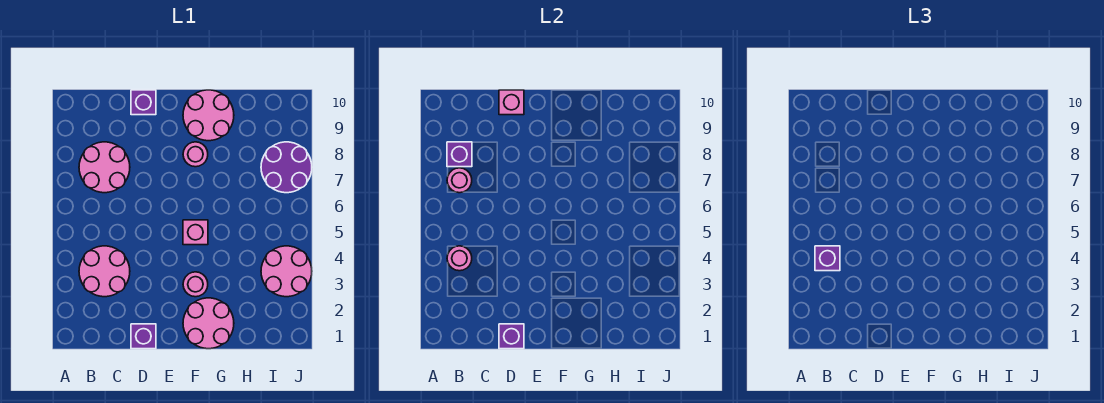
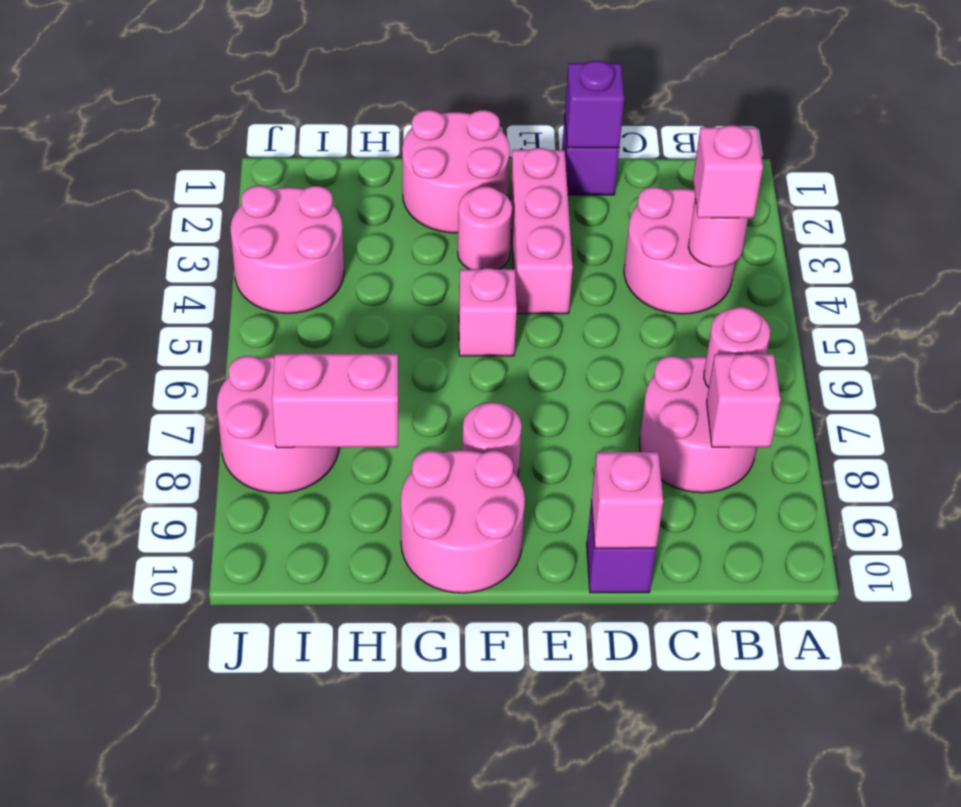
purple brick B4 level 3 -> pink brick B4 level 3
purple brick B8 level 2 -> pink brick B8 level 2
none -> pink brick E2:E4 level 1
none -> pink brick H8:I8 level 2
purple round brick I7:J8 level 1 -> pink round brick I7:J8 level 1

